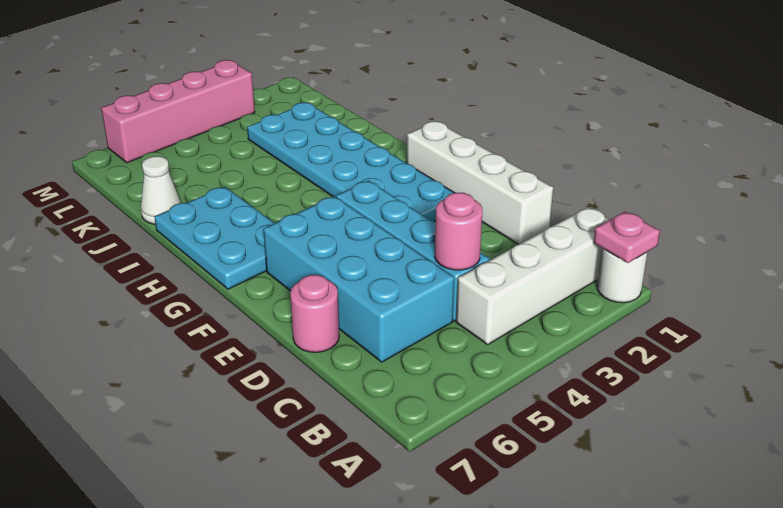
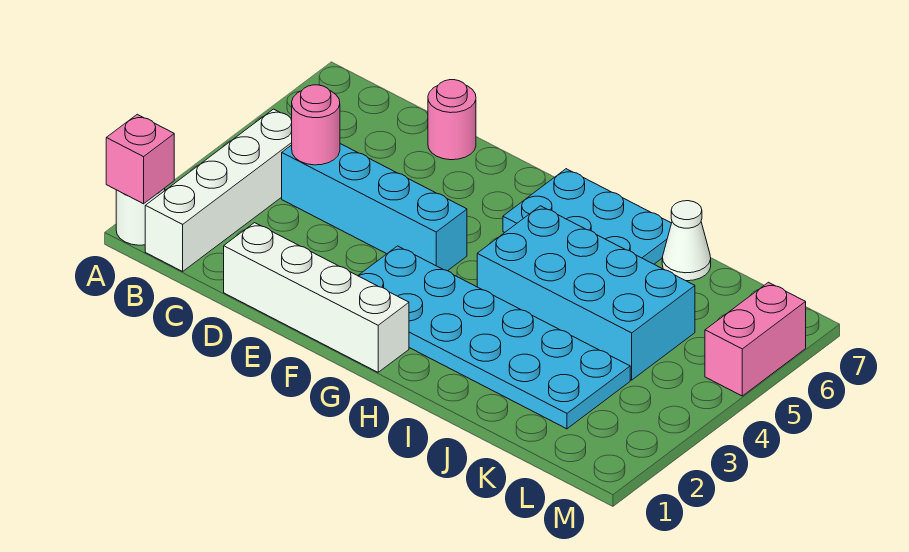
pink plate A1 level 2 -> pink brick A1 level 2
cyan brick C5:F6 level 1 -> cyan brick H4:K5 level 1
pink brick M3:M6 level 1 -> pink brick M5:M6 level 1

